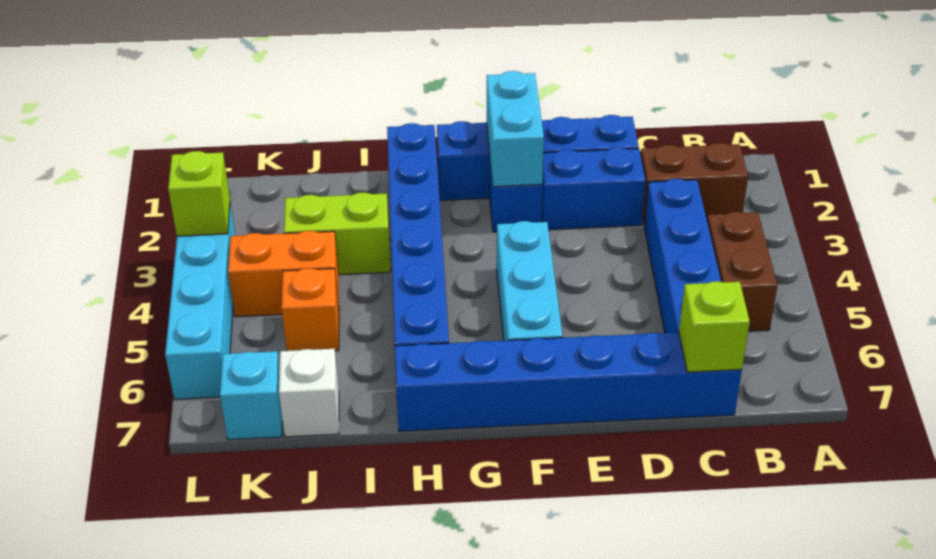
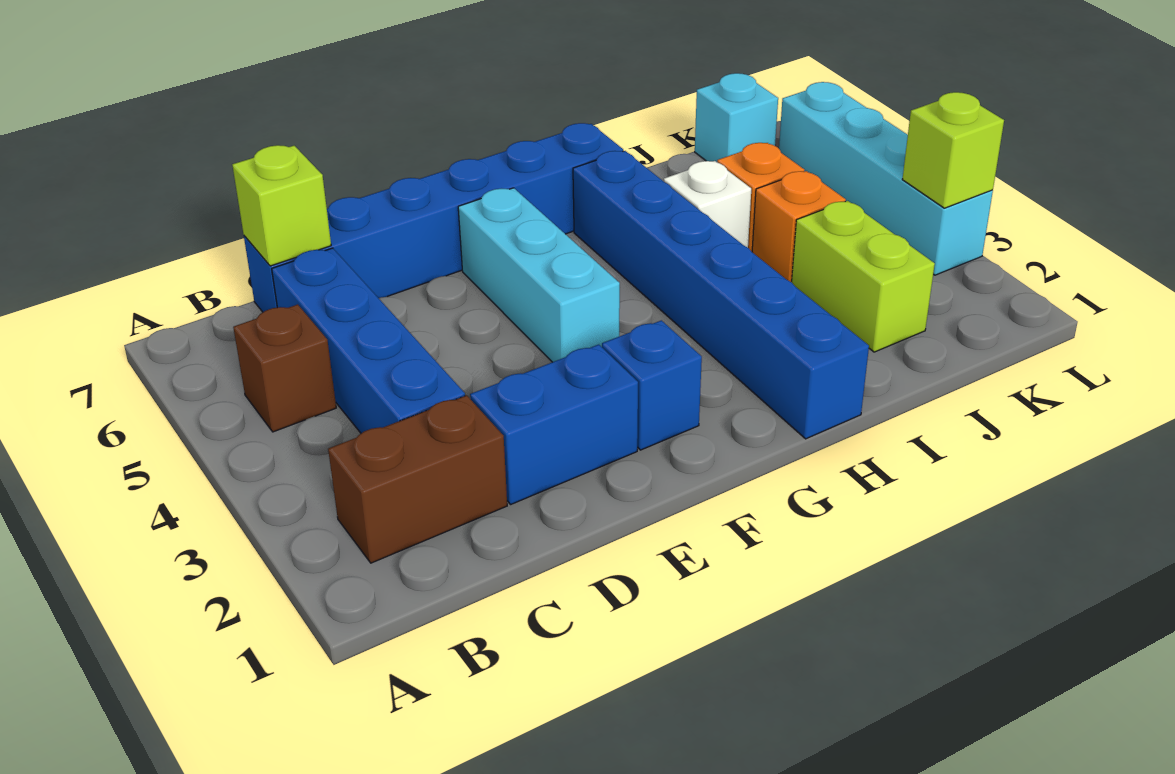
brown brick B4:B5 level 1 -> brown brick B5 level 1
blue brick D1:G1 level 1 -> none
cyan brick F1:F2 level 2 -> none
lime brick I3:J3 level 1 -> lime brick J2:J3 level 1
orange brick J4:K4 level 1 -> orange brick J4 level 1
white brick J7 level 1 -> white brick I5 level 1

